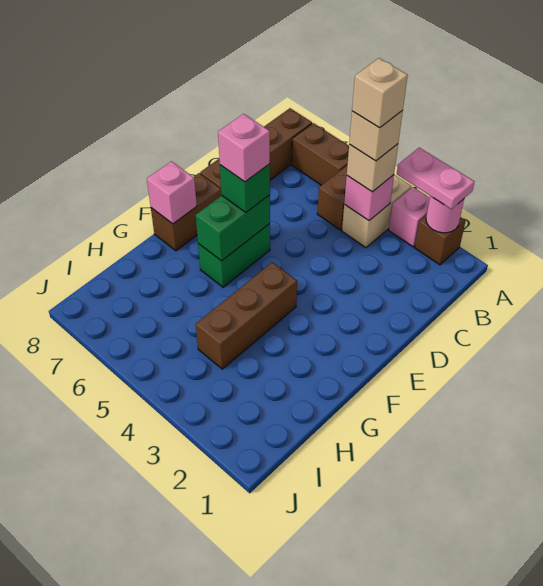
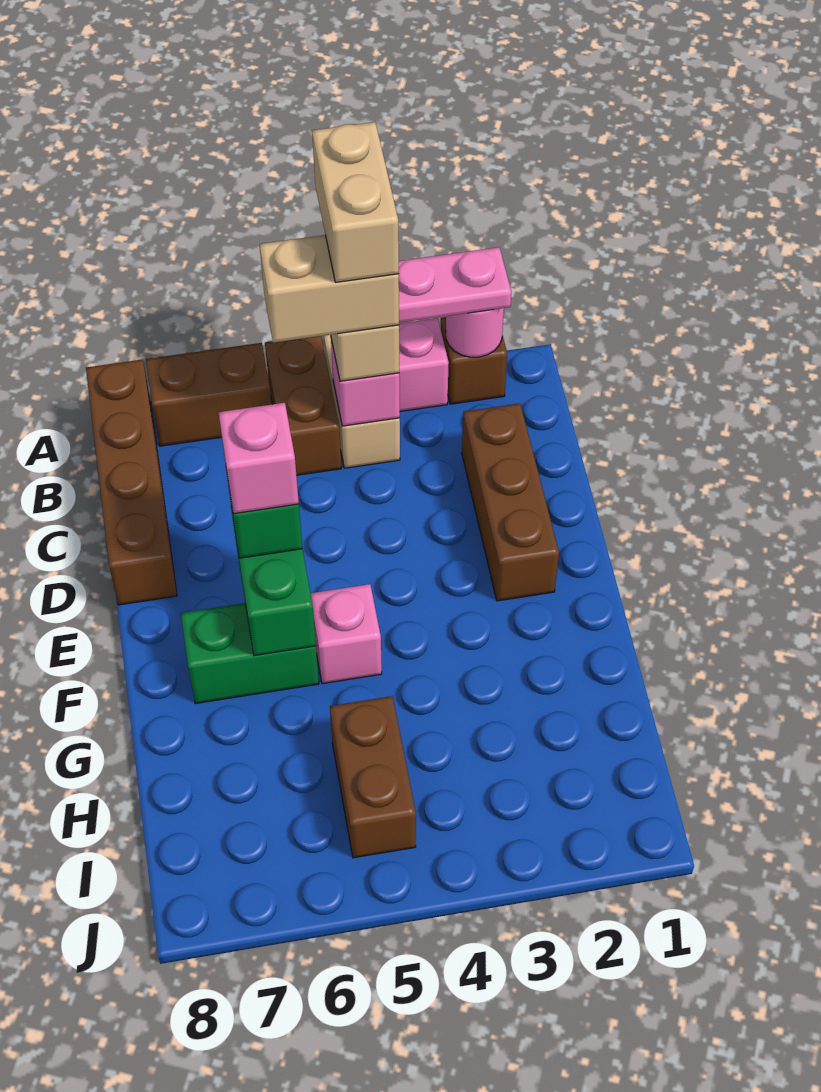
tan brick B4 level 4 -> tan brick B4:B5 level 4
tan brick B4 level 5 -> tan brick A4:B4 level 5
green brick E6:F6 level 1 -> green brick F6:F7 level 1
brown brick E8:F8 level 1 -> brown brick H5:I5 level 1
brown brick F4:H4 level 1 -> brown brick C2:E2 level 1
pink brick F8 level 2 -> pink brick F5 level 1

